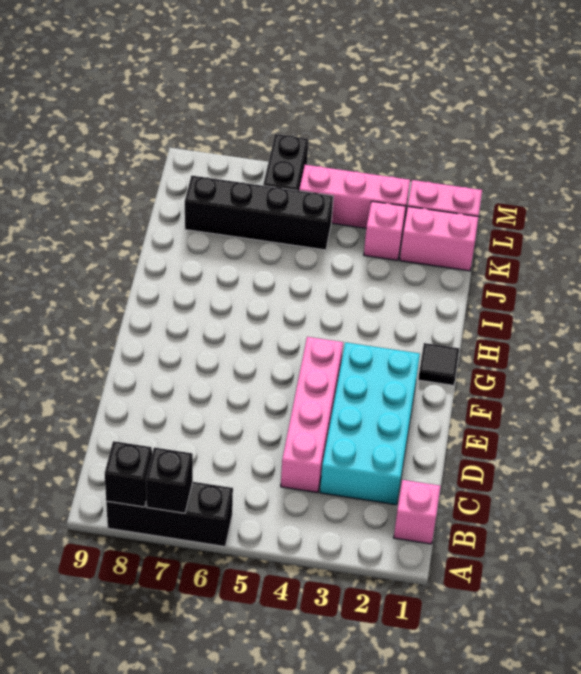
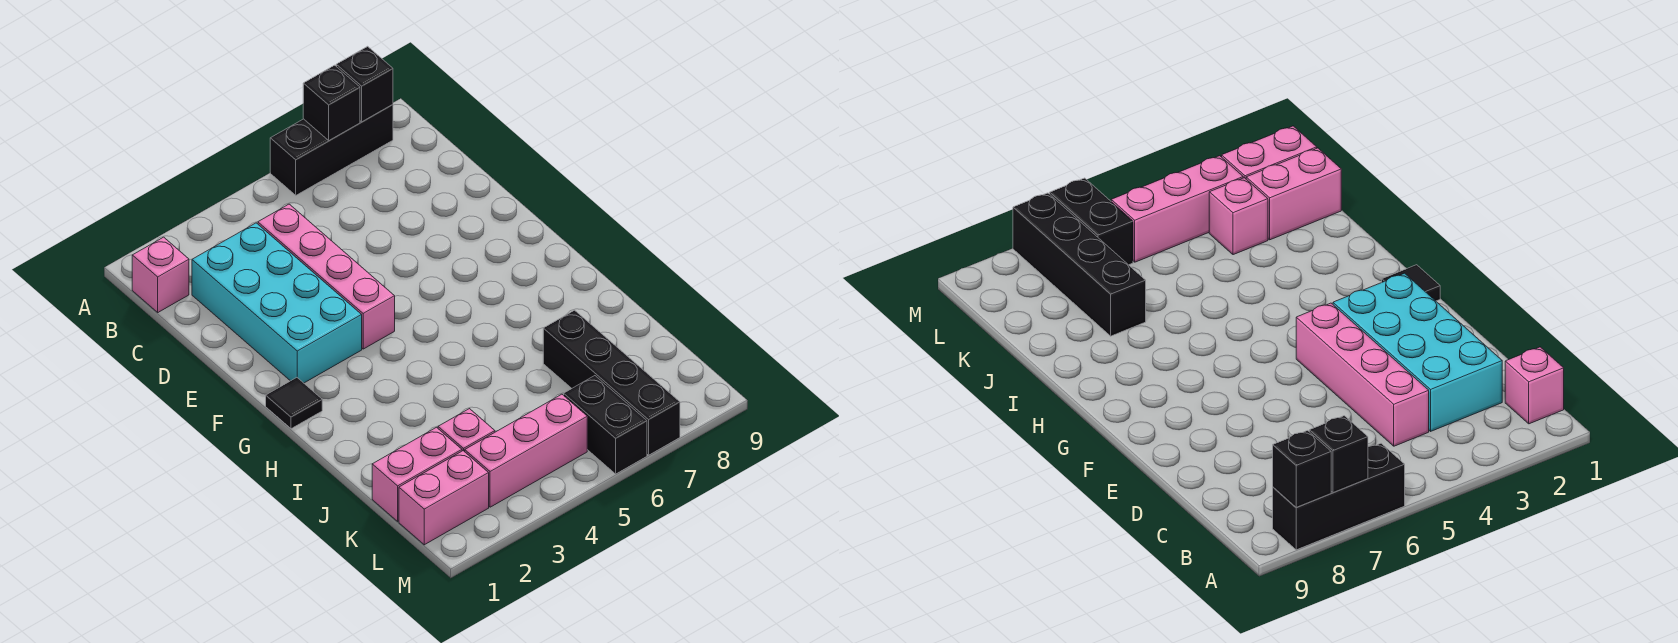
black brick K5:K8 level 1 -> black brick J7:M7 level 1

